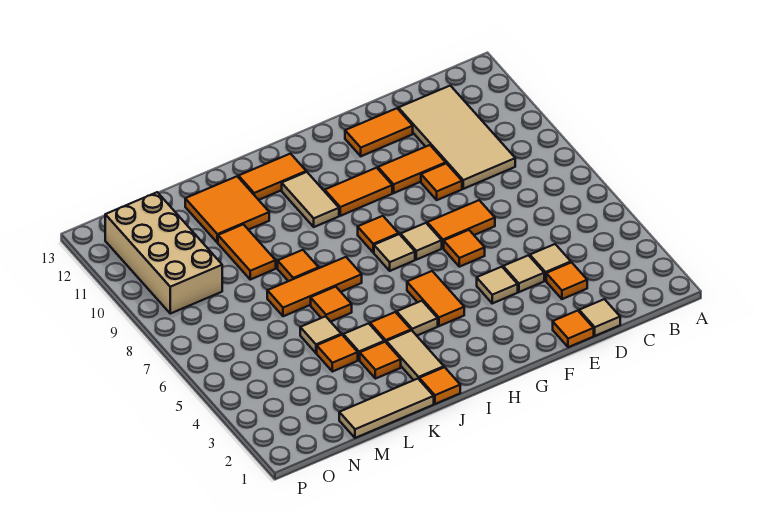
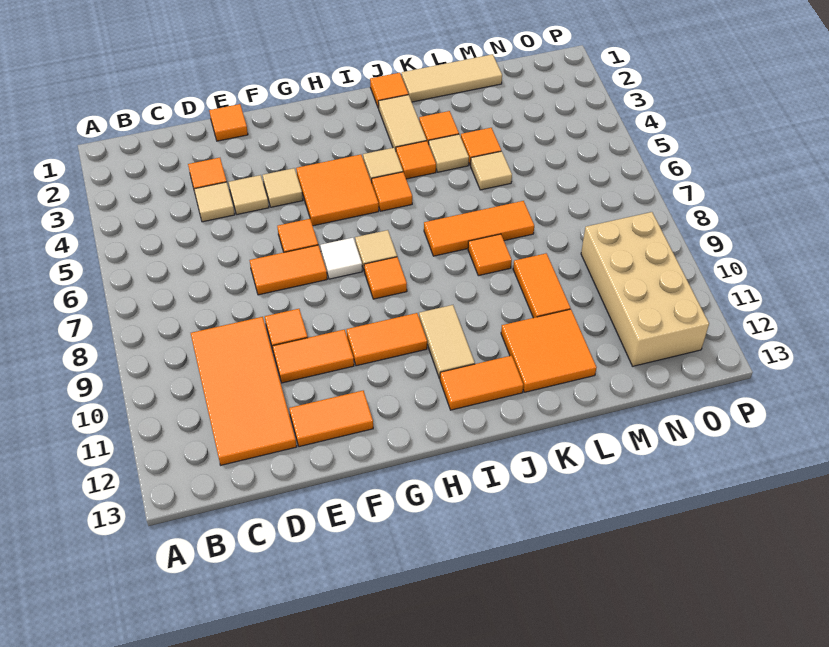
tan tile C9:D12 level 1 -> orange tile C9:D12 level 1
tan tile D1 level 1 -> none
tan tile G7 level 1 -> white tile G7 level 1
orange tile H4:H5 level 1 -> orange tile G4:H5 level 1
orange tile K6 level 1 -> orange tile I5 level 1

